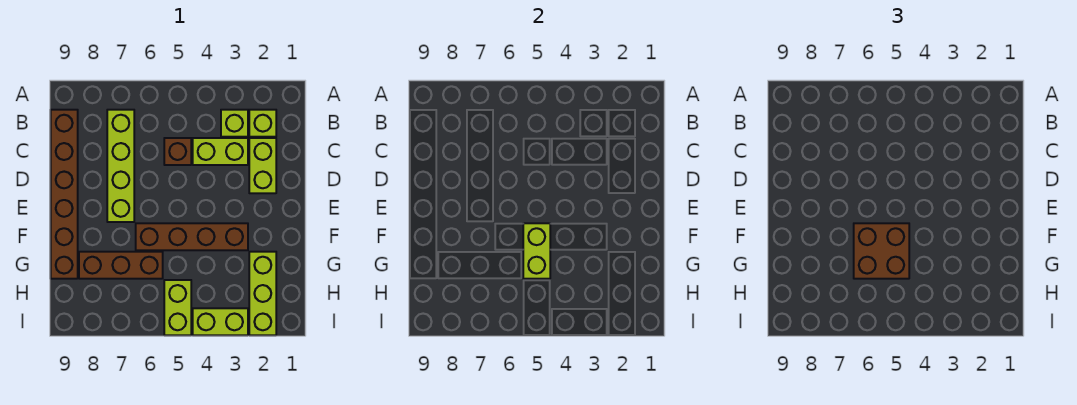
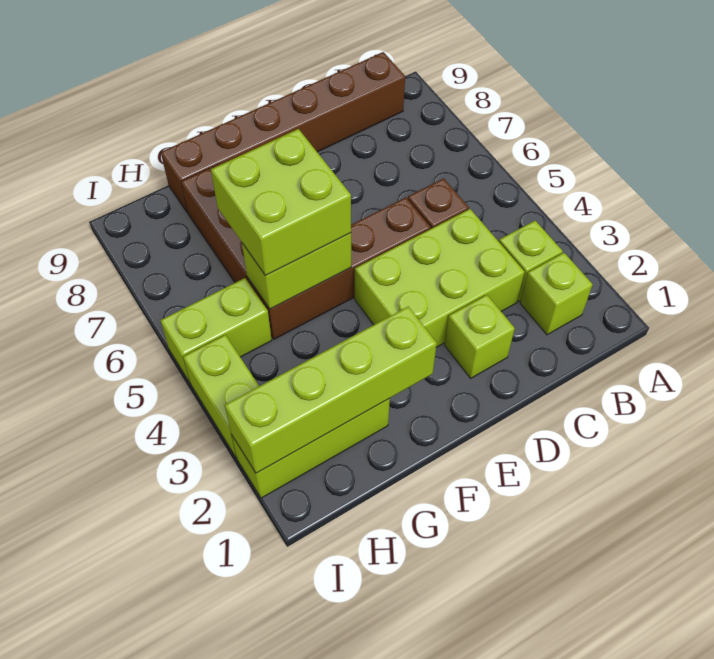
lime brick B7:E7 level 1 -> lime brick F2:I2 level 2
lime brick C2:D2 level 1 -> lime brick D2 level 1
lime brick C3:C4 level 1 -> lime brick C3:E4 level 1
brown brick F3:F6 level 1 -> brown brick D5:G5 level 1
brown brick F5:G6 level 3 -> lime brick F5:G6 level 3

